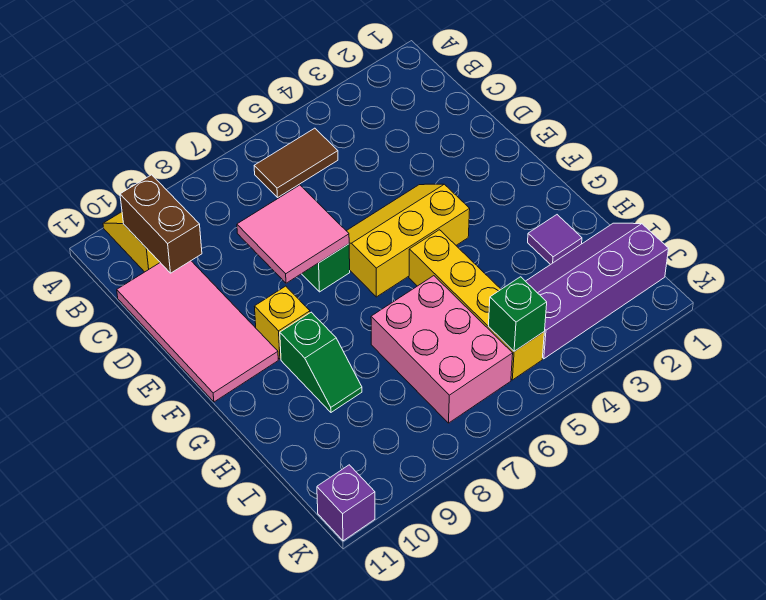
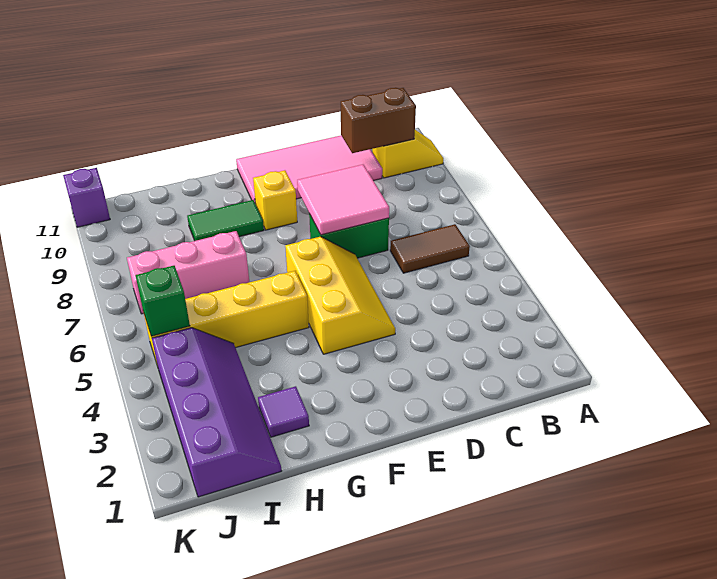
brown tile B5:B6 level 1 -> brown tile B6:C6 level 1
green slope G9:H9 level 1 top G -> green tile G9:H9 level 1
pink brick H6:J7 level 1 -> pink brick H7:J7 level 1

